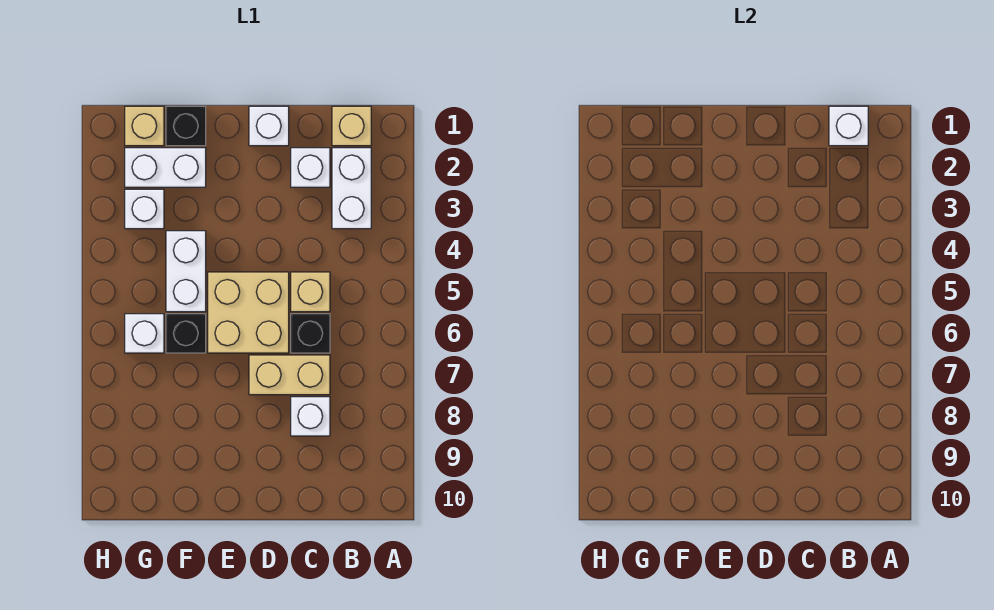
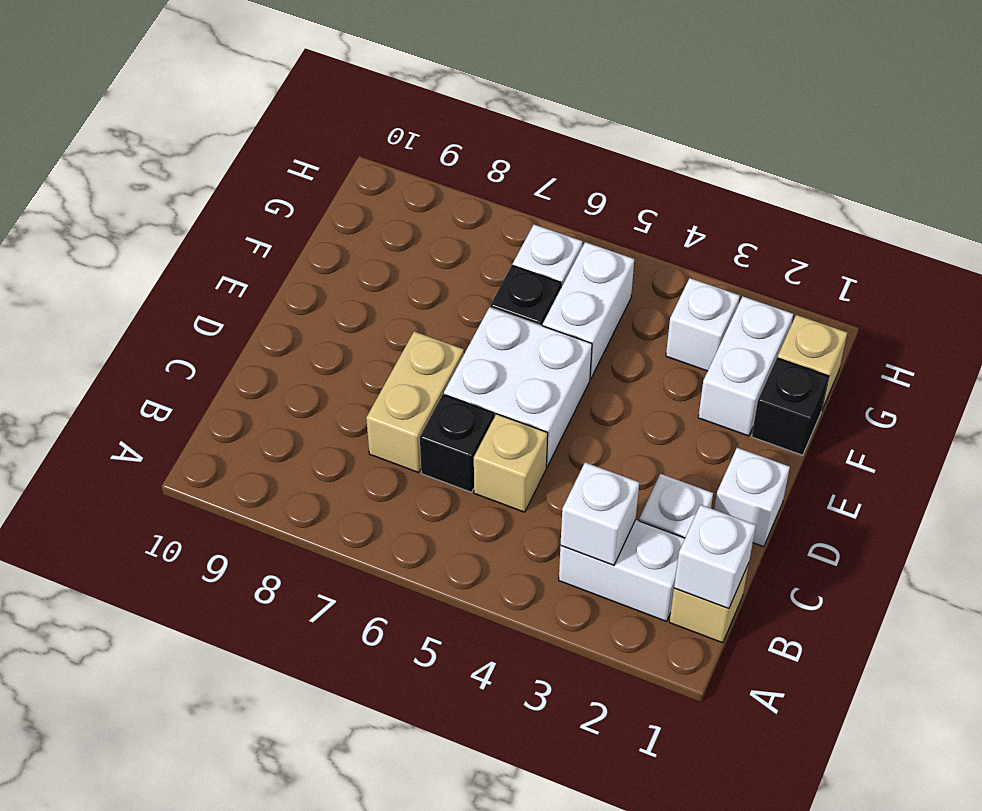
white brick C8 level 1 -> white brick B3 level 2
tan brick D5:E6 level 1 -> white brick D5:E6 level 1
white brick F4:F5 level 1 -> white brick F5:G5 level 1

